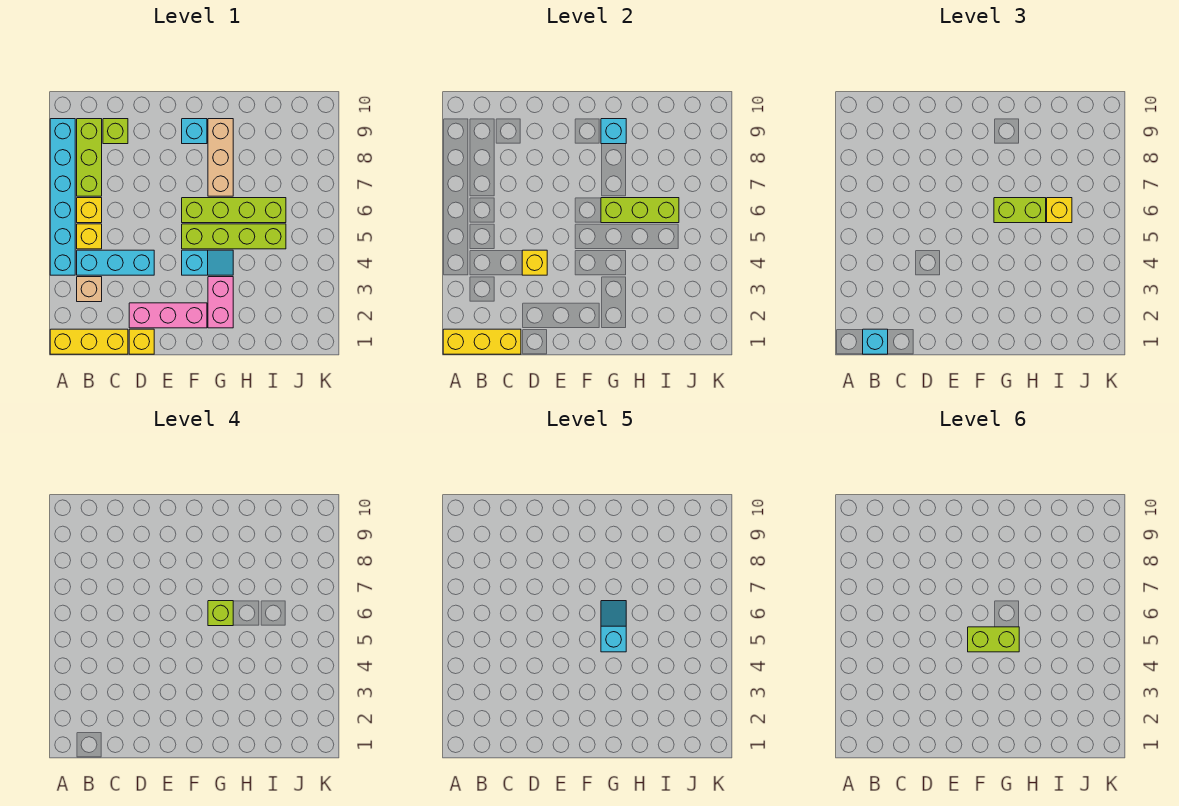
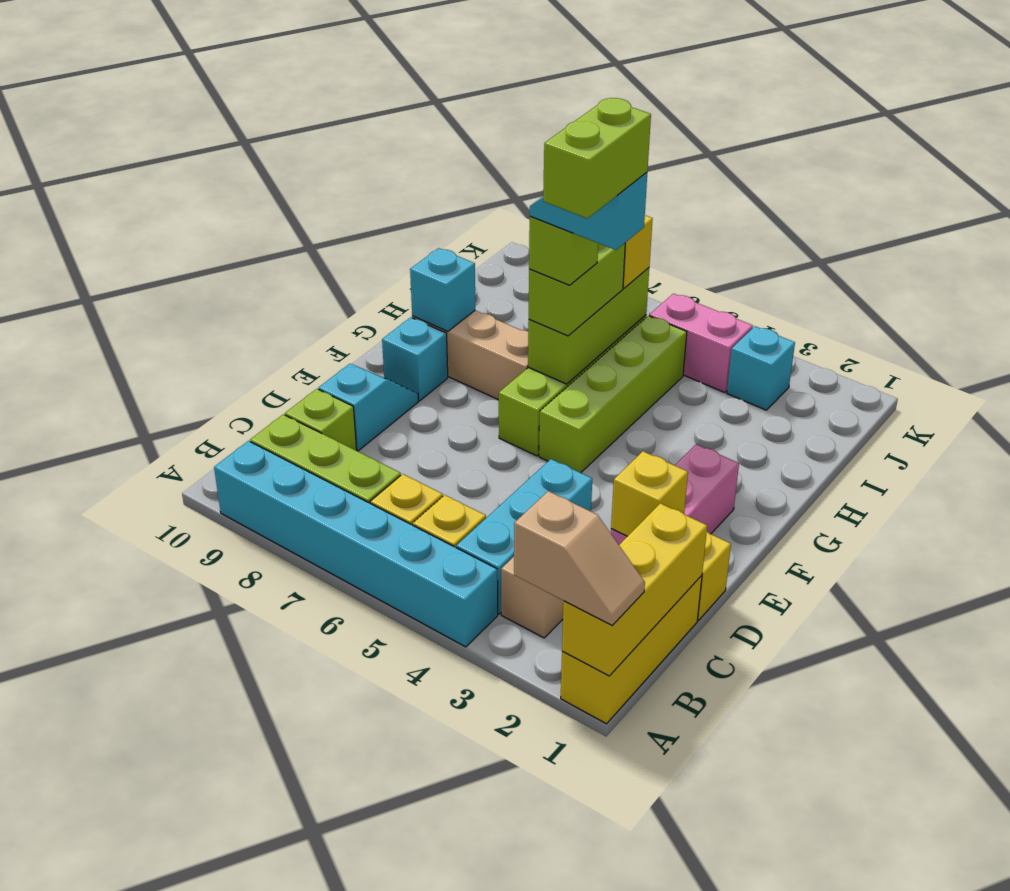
none -> tan slope A1:A2 level 3 top 2
cyan brick B1 level 3 -> cyan brick J3 level 1
yellow brick D4 level 2 -> yellow brick D2 level 2
cyan slope F4:G4 level 1 top F -> cyan slope D9:E9 level 1 top D
pink brick G2:G3 level 1 -> pink brick J4:J5 level 1

